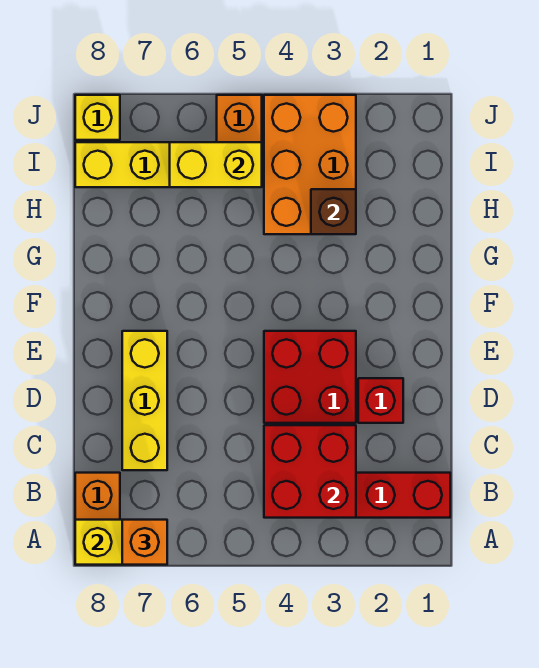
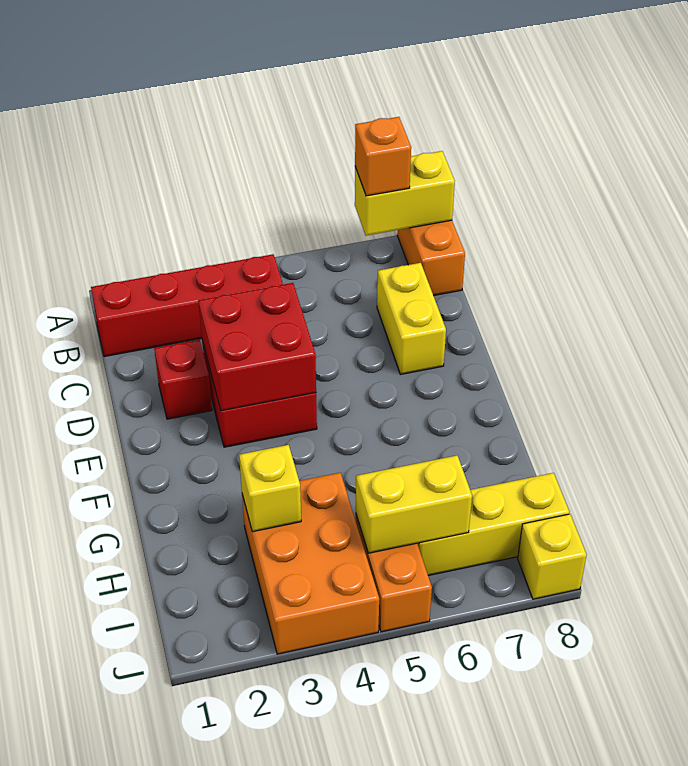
red brick B3:C4 level 2 -> red brick D3:E4 level 2
yellow brick C7:E7 level 1 -> yellow brick C7:D7 level 1
brown brick H3 level 2 -> yellow brick H3 level 2

